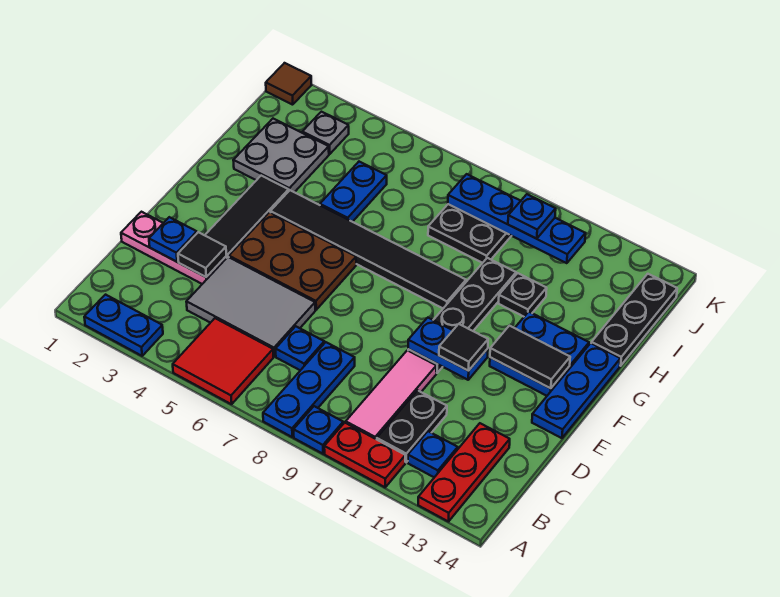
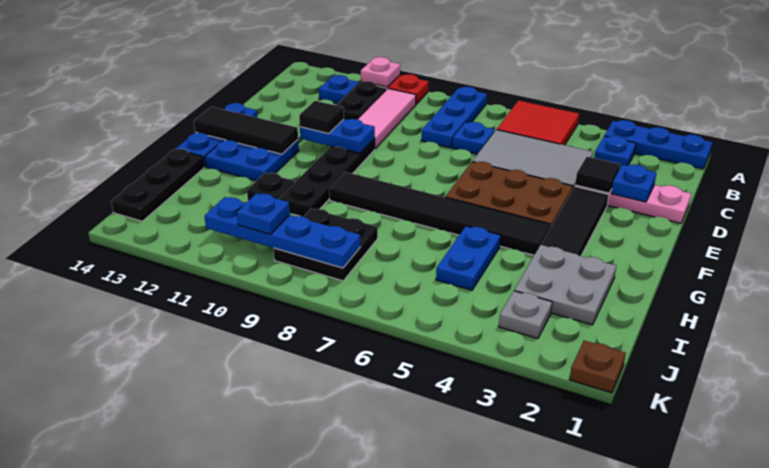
blue plate A2:A3 level 1 -> blue plate A1:A3 level 1
blue plate A9 level 1 -> blue plate B3 level 1
none -> pink plate A11 level 2
red plate A13:C13 level 1 -> none
black tile F12:F13 level 2 -> black tile F12:F14 level 2
brown tile K1 level 1 -> brown plate K1 level 1

